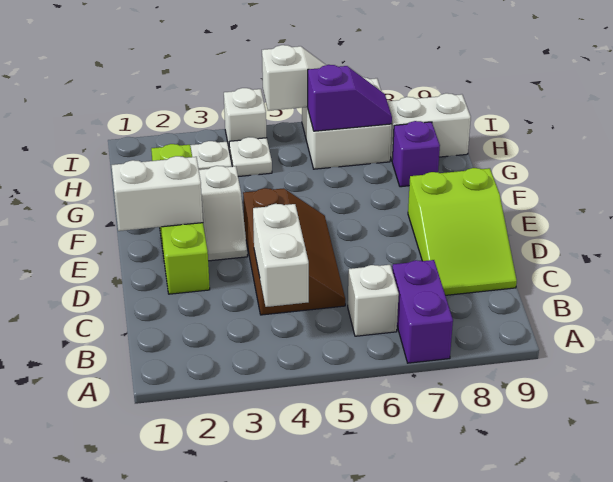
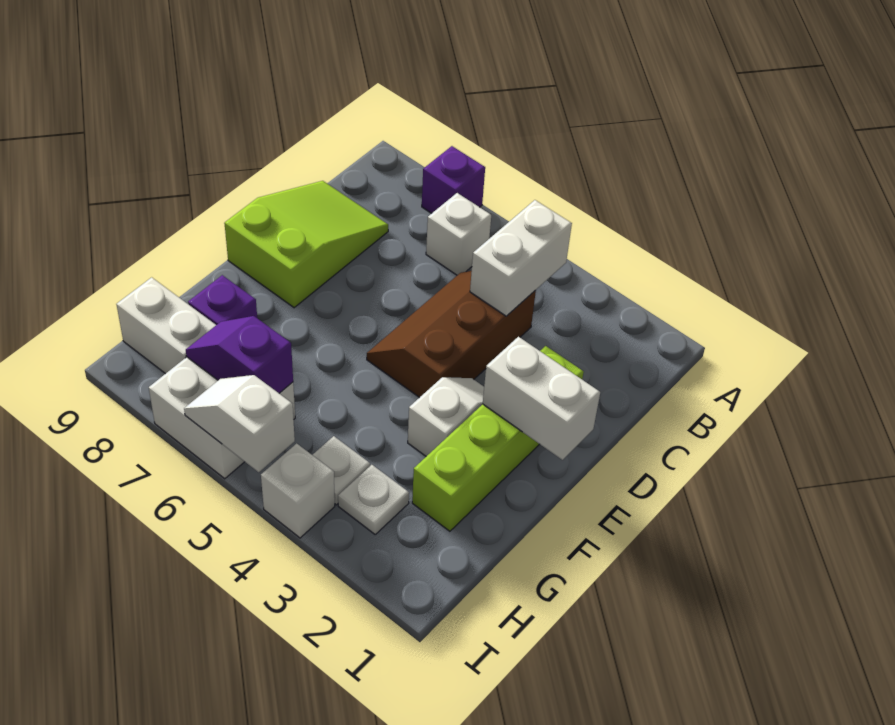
purple brick A7:B7 level 1 -> purple brick A7 level 1

